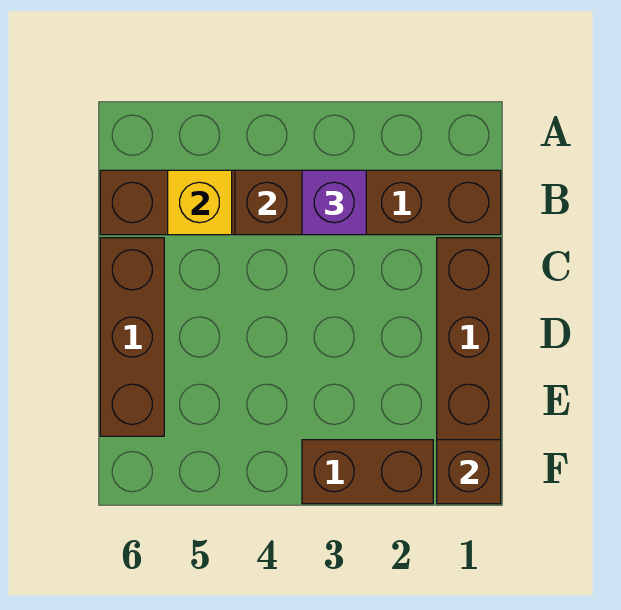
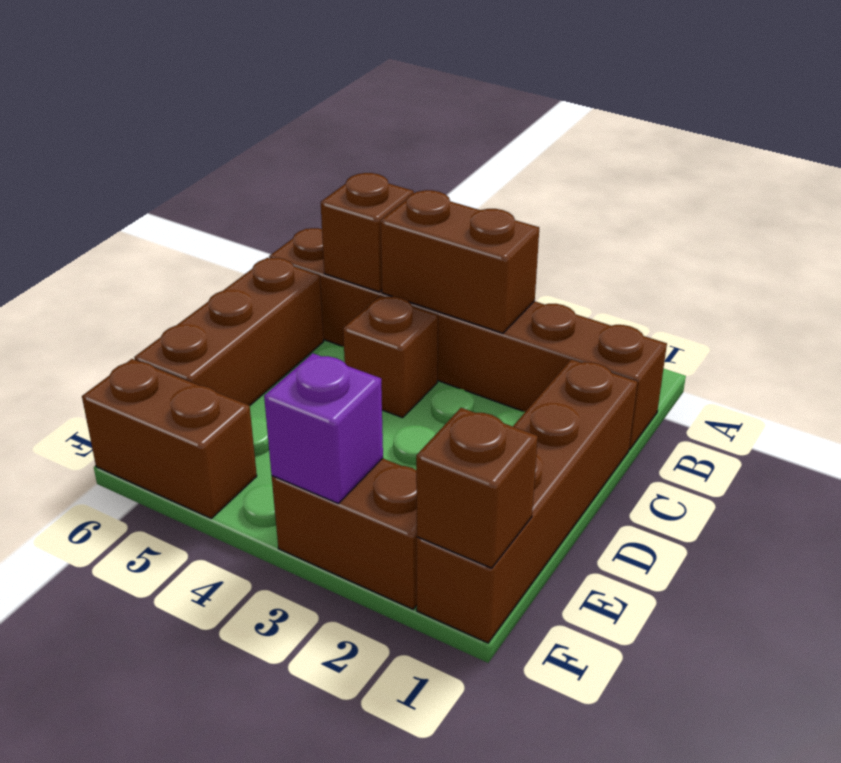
purple brick B3 level 3 -> purple brick F3 level 2
yellow brick B5 level 2 -> brown brick B5 level 2
none -> brown brick C4 level 1
none -> brown brick F5:F6 level 1

